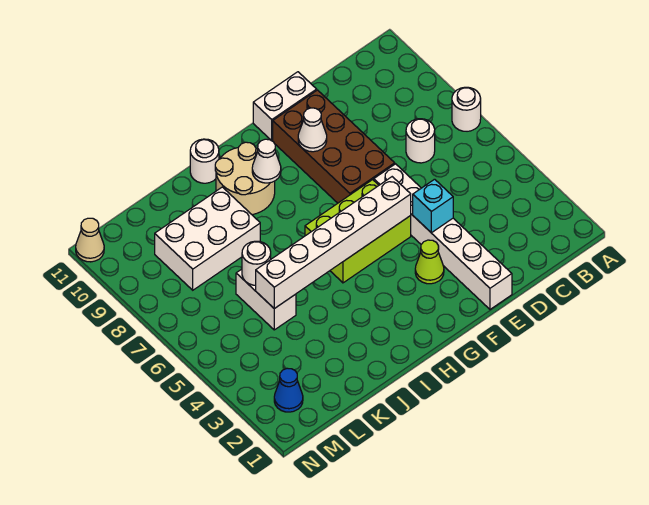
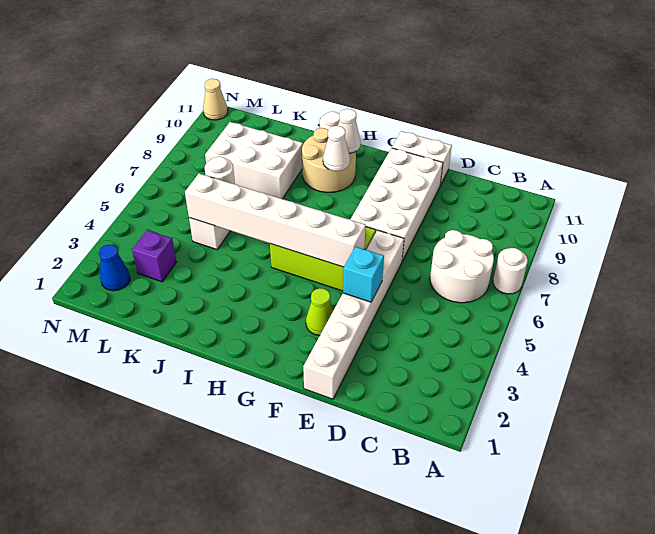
white round brick C7 level 1 -> white round brick B6:C7 level 1
brown brick E7:F10 level 1 -> white brick E7:F10 level 1
white cone F9 level 2 -> white cone H10 level 2
none -> purple brick L3 level 1

